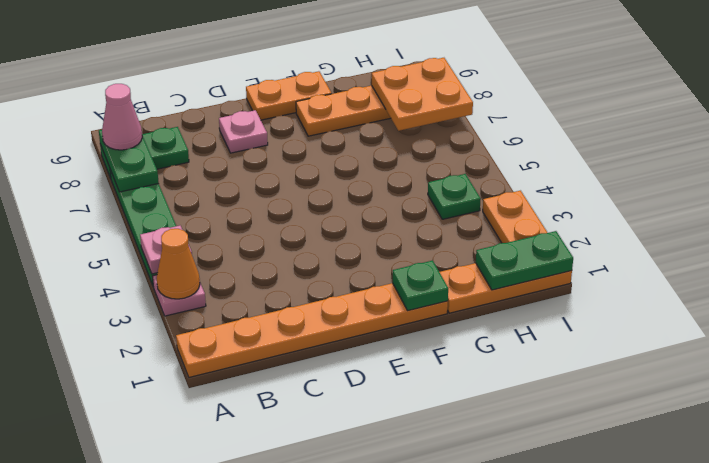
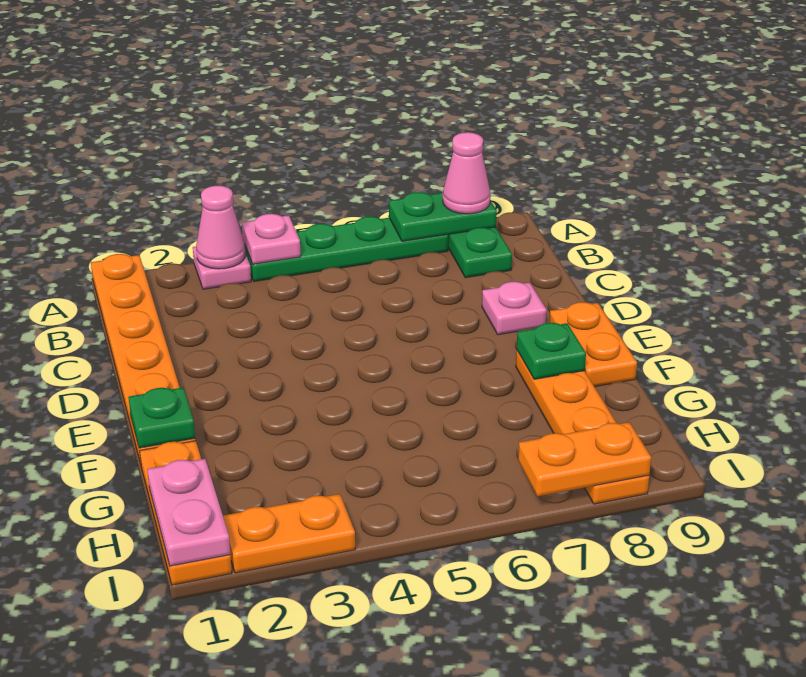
orange cone A3 level 2 -> pink cone A3 level 2
green plate H1:I1 level 2 -> pink plate H1:I1 level 2
green plate H4 level 1 -> green plate F8 level 2
orange plate H7:I8 level 2 -> orange plate I7:I8 level 2

